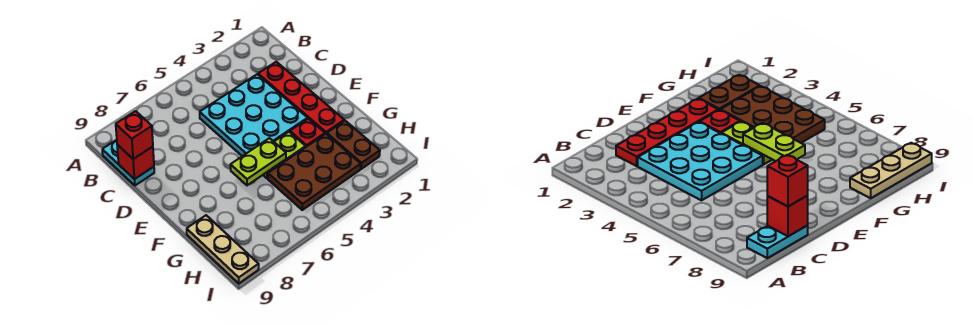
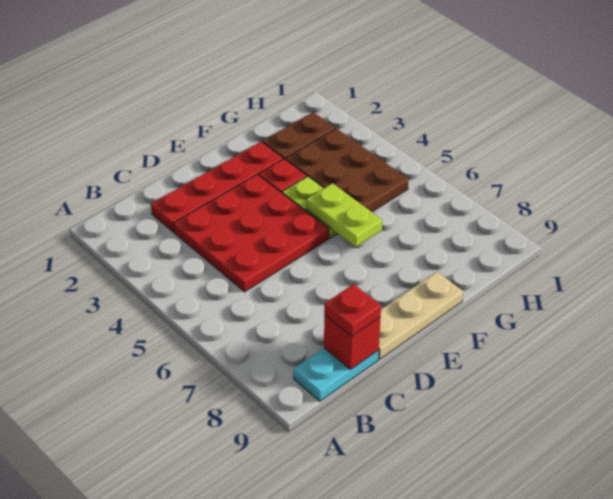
cyan plate C3:E5 level 1 -> red plate C3:E5 level 1
red brick C9 level 3 -> red plate C9 level 3
tan plate G9:I9 level 1 -> tan plate D9:F9 level 1

